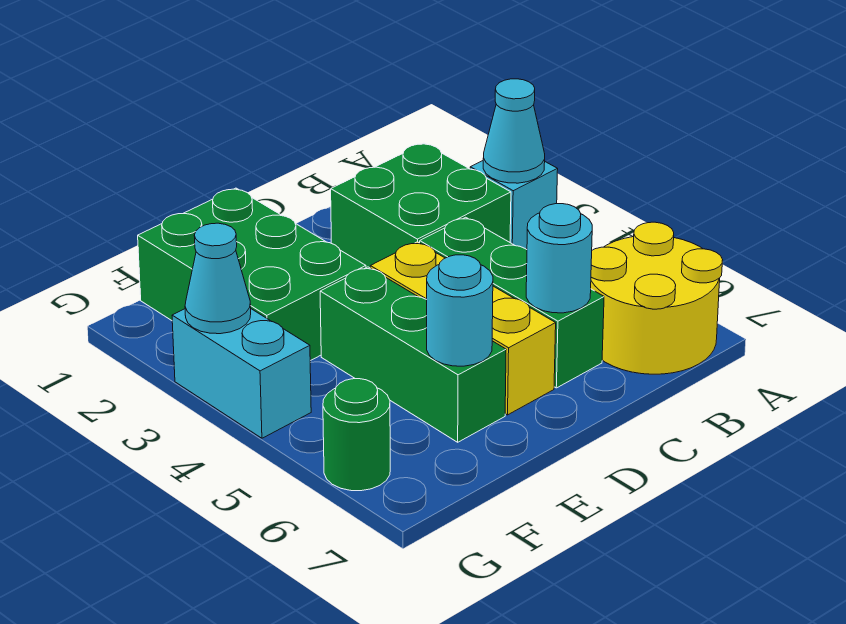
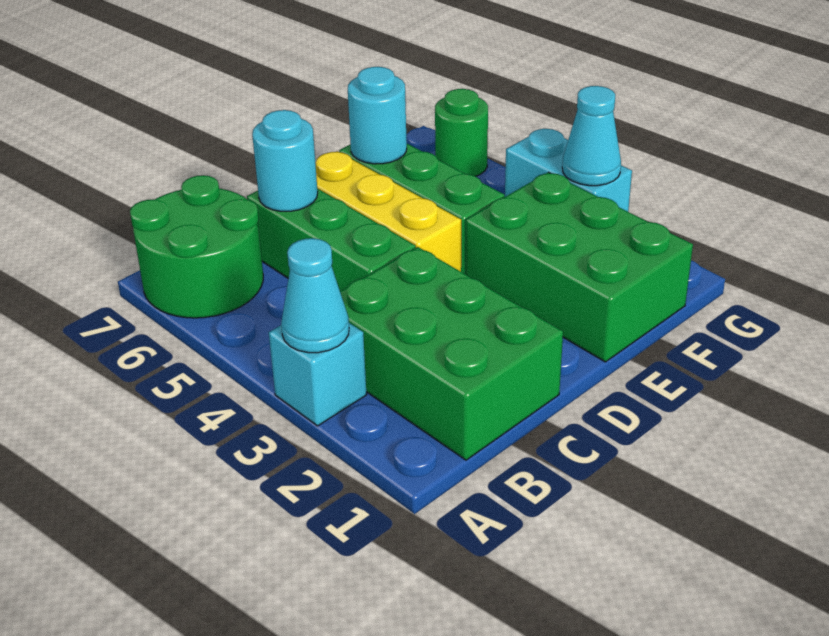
yellow round brick A6:B7 level 1 -> green round brick A6:B7 level 1
green brick B2:C3 level 1 -> green brick B1:C3 level 1

